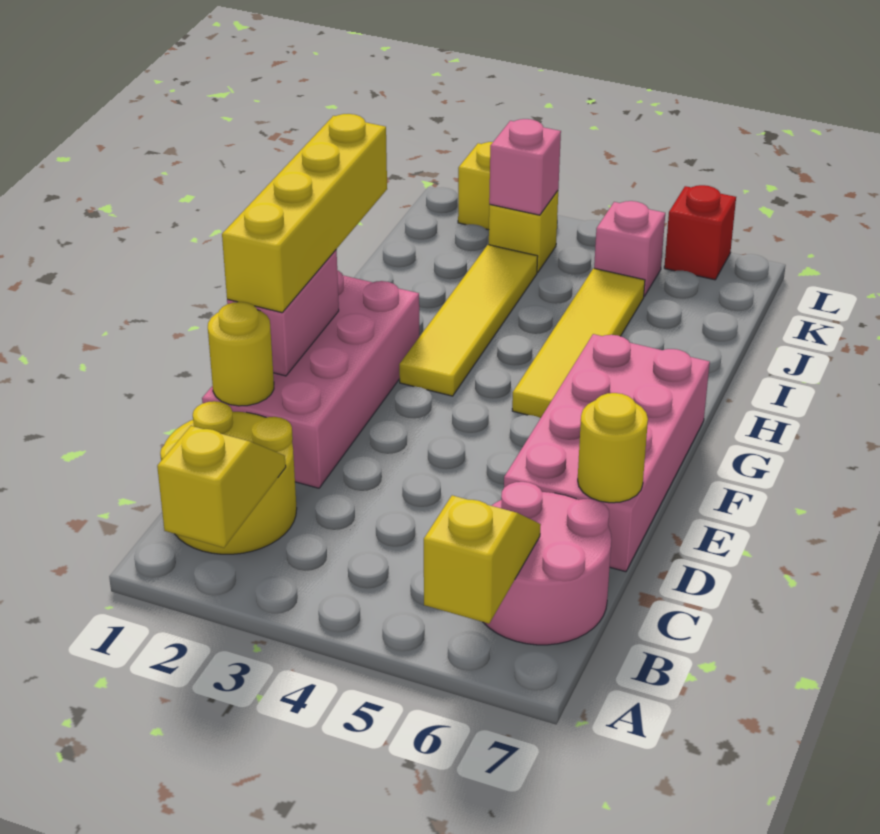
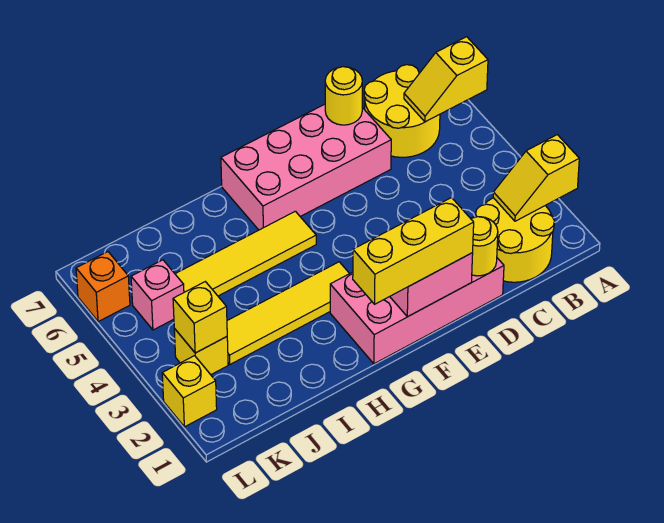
pink round brick B6:C7 level 1 -> yellow round brick B6:C7 level 1
yellow brick E1:H1 level 3 -> yellow brick E1:G1 level 3
pink brick K3 level 2 -> yellow brick K3 level 2
red brick L6 level 1 -> orange brick L6 level 1

